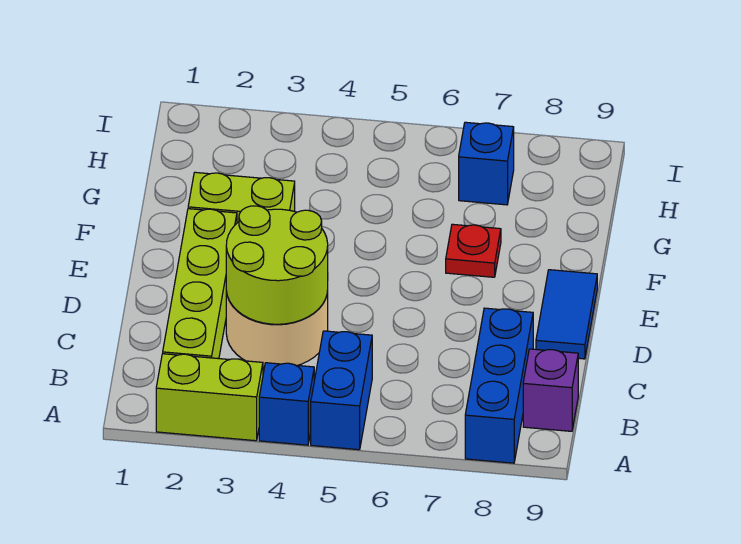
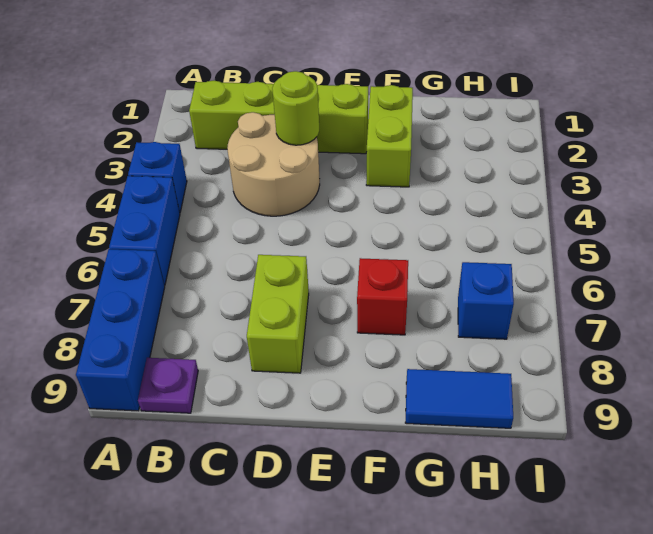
lime brick A2:A3 level 1 -> lime brick D7:D8 level 1
blue brick A5:B5 level 1 -> blue brick A5:A6 level 1
blue brick A8:C8 level 1 -> blue brick A7:A9 level 1
purple brick B9 level 1 -> purple plate B9 level 1
lime round brick C3:D4 level 2 -> lime round brick D3 level 2
blue tile D9:E9 level 1 -> blue tile G9:H9 level 1
red plate F7 level 1 -> red brick F7 level 1

